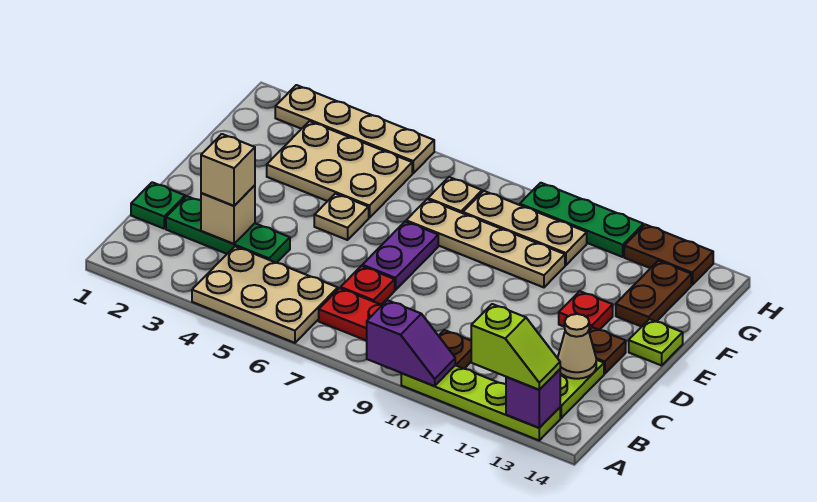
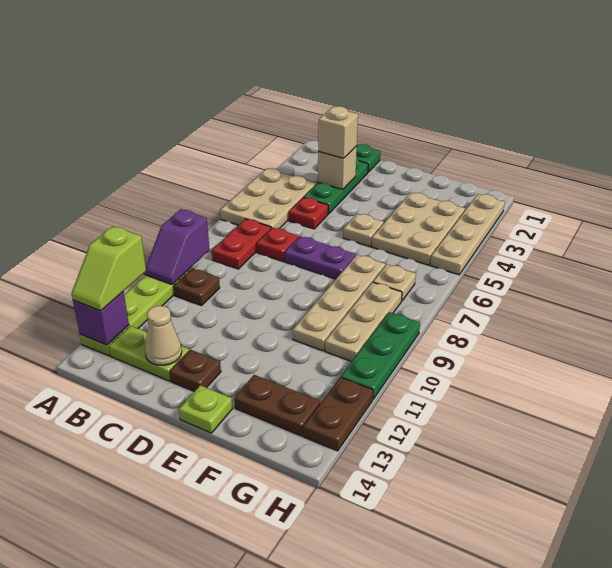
red plate E12 level 1 -> red plate C5 level 1

